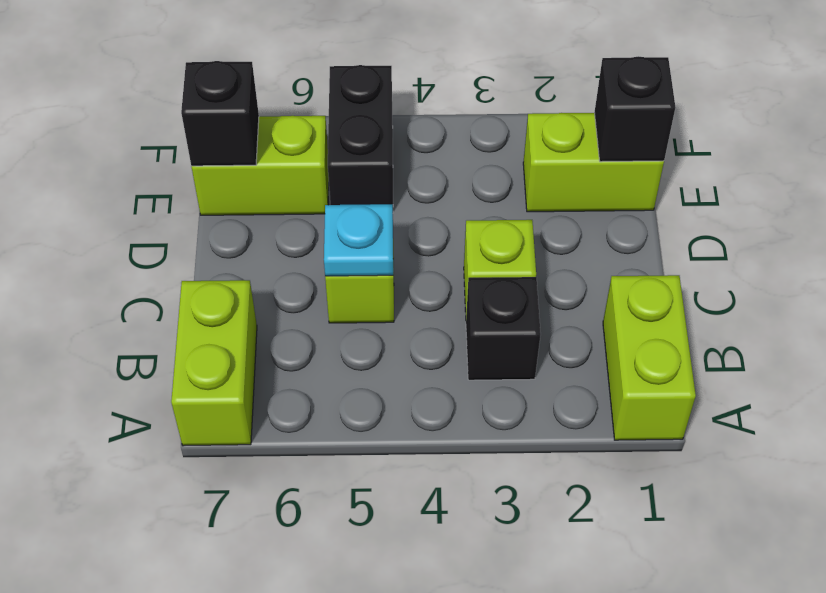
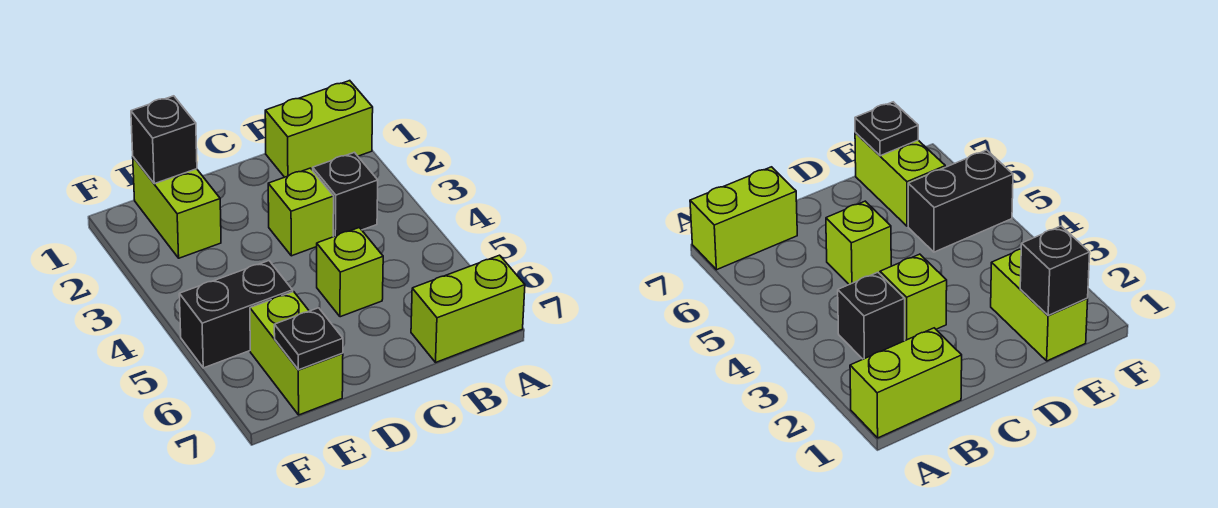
cyan plate C5 level 2 -> none
black brick E7 level 2 -> black plate E7 level 2

